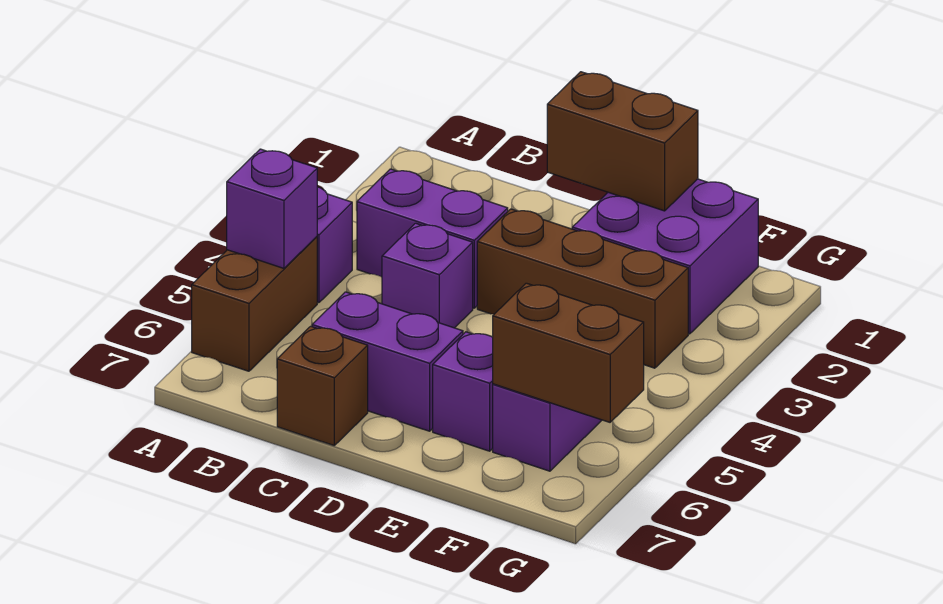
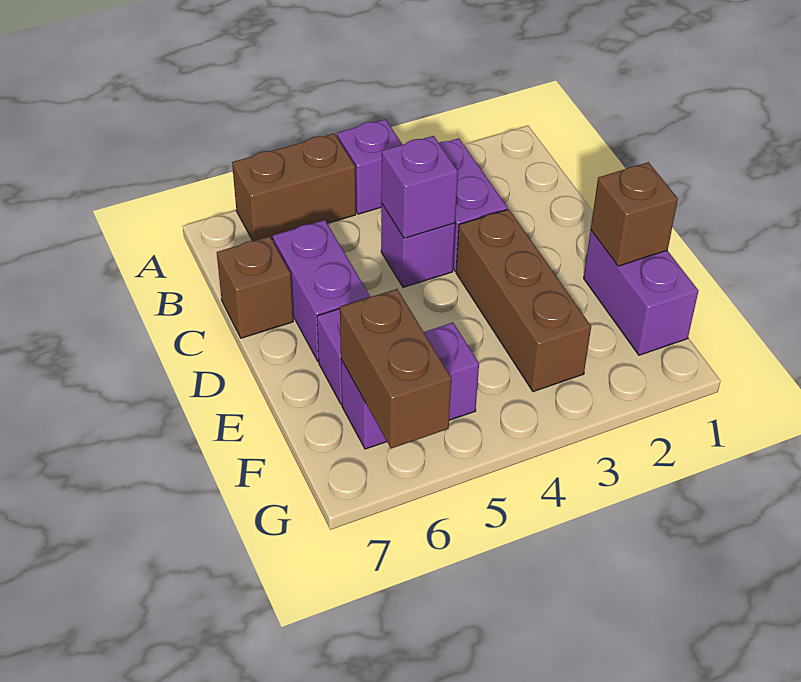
purple brick A5 level 2 -> purple brick C4 level 2
brown brick D1:E1 level 2 -> brown brick E1 level 2
purple brick E1:F2 level 1 -> purple brick E1:F1 level 1

